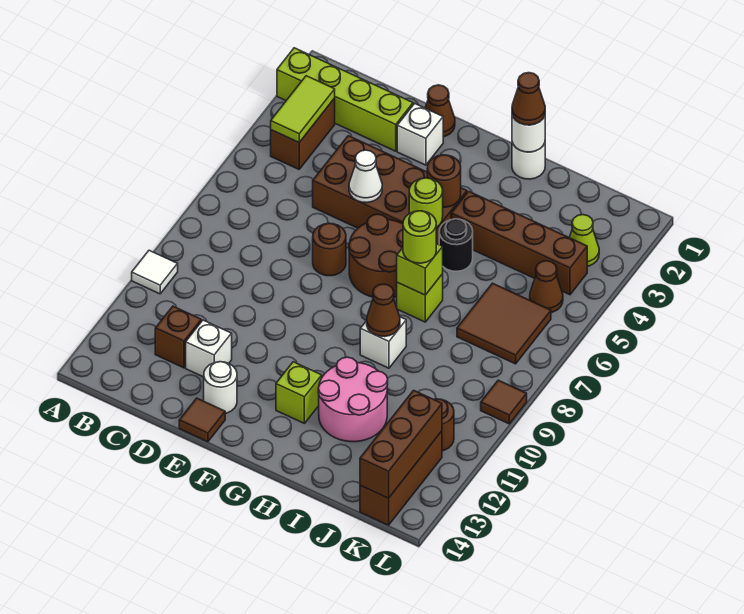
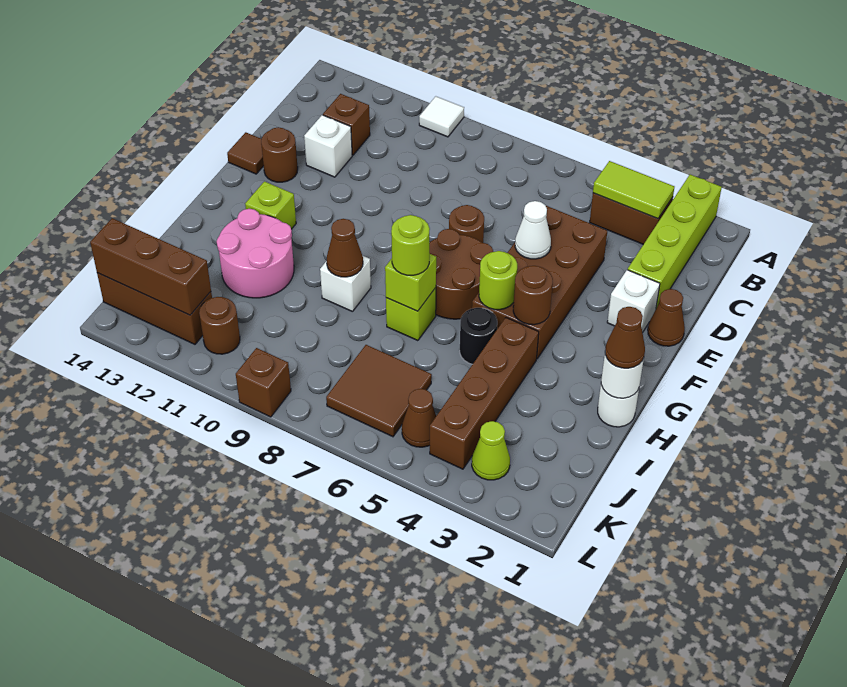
white round brick E13 level 1 -> brown round brick E13 level 1
brown tile L9 level 1 -> brown brick L9 level 1

